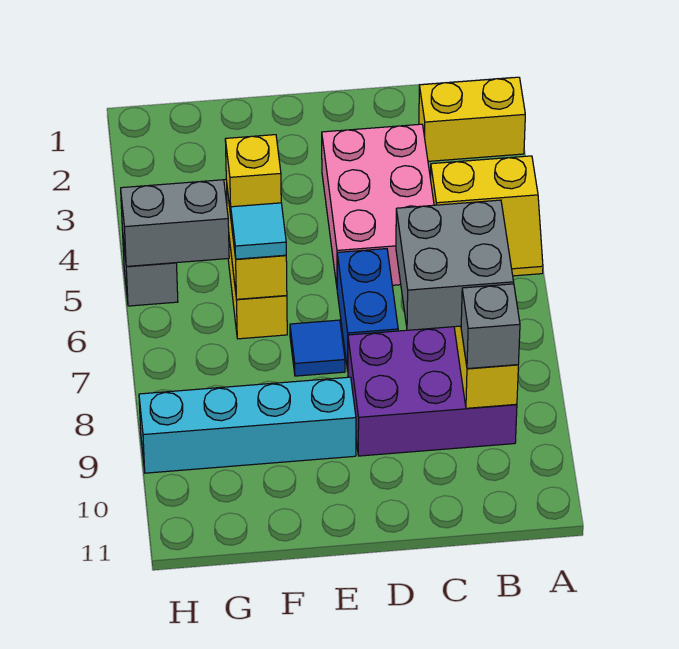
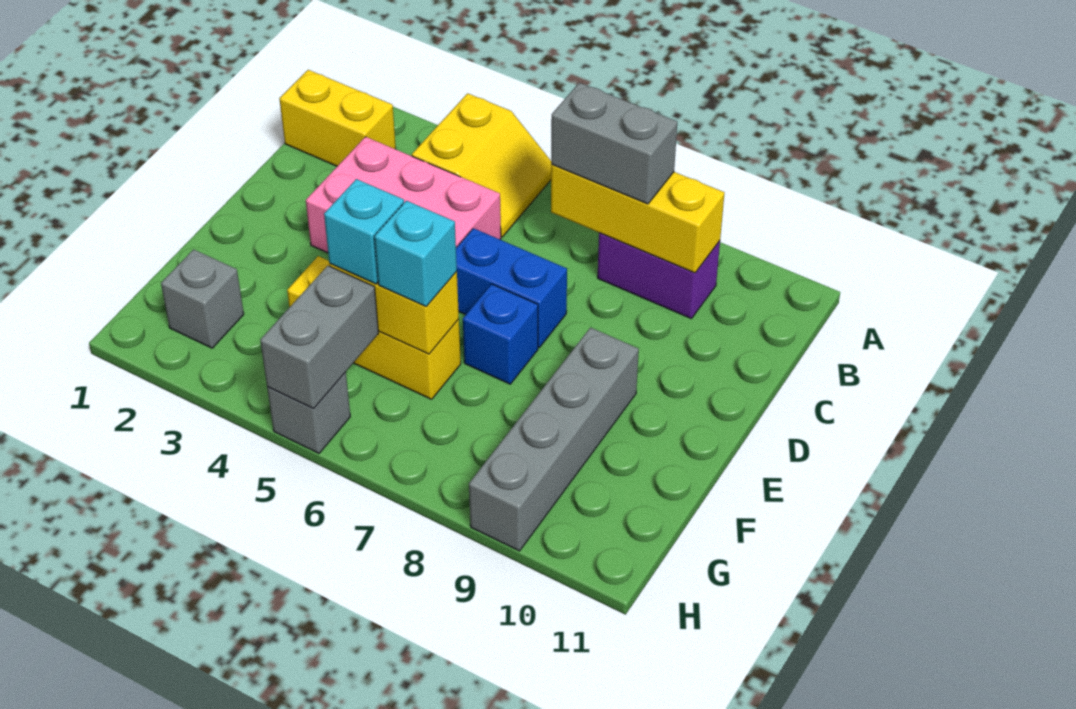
yellow brick A2:B2 level 1 -> yellow brick B1:B2 level 1
grey brick B7:C8 level 3 -> grey brick B7:B8 level 3
purple brick B8:D9 level 1 -> purple brick B8:B9 level 1
grey brick B9 level 3 -> grey brick G2 level 1
blue tile E7 level 1 -> blue brick E7 level 1
cyan brick E9:H9 level 1 -> grey brick E9:H9 level 1
yellow brick F5 level 3 -> cyan brick F5 level 3
cyan tile F6 level 3 -> cyan brick F6 level 3

